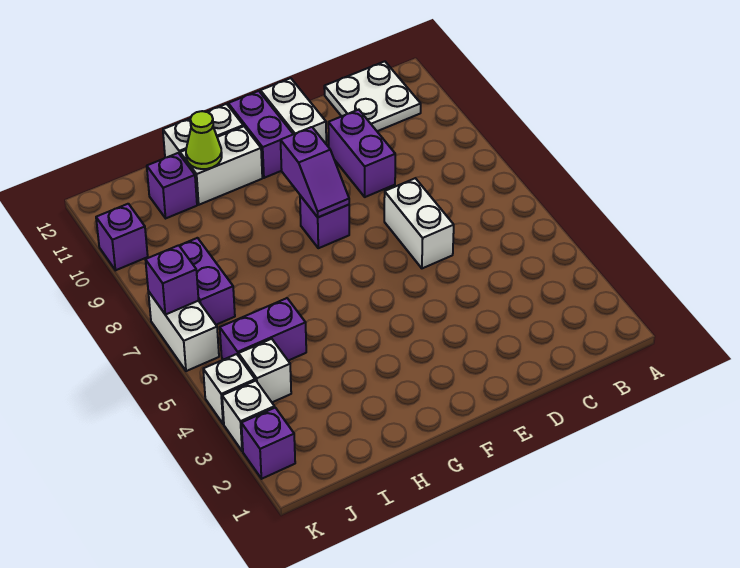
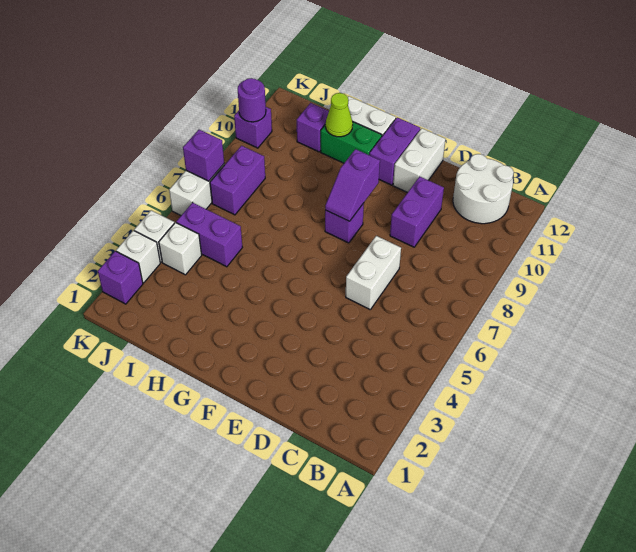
white plate B11:C12 level 1 -> white round brick B11:C12 level 1
white brick G11:H11 level 1 -> green brick G11:H11 level 1
none -> purple round brick K10 level 2

